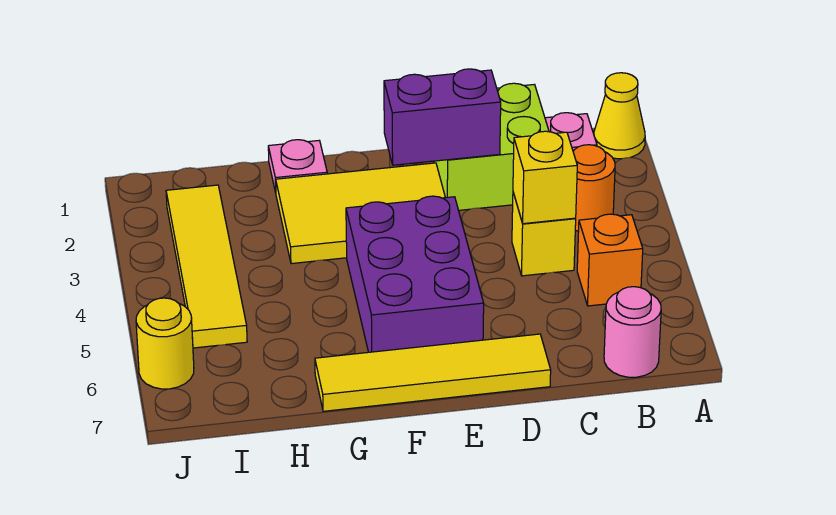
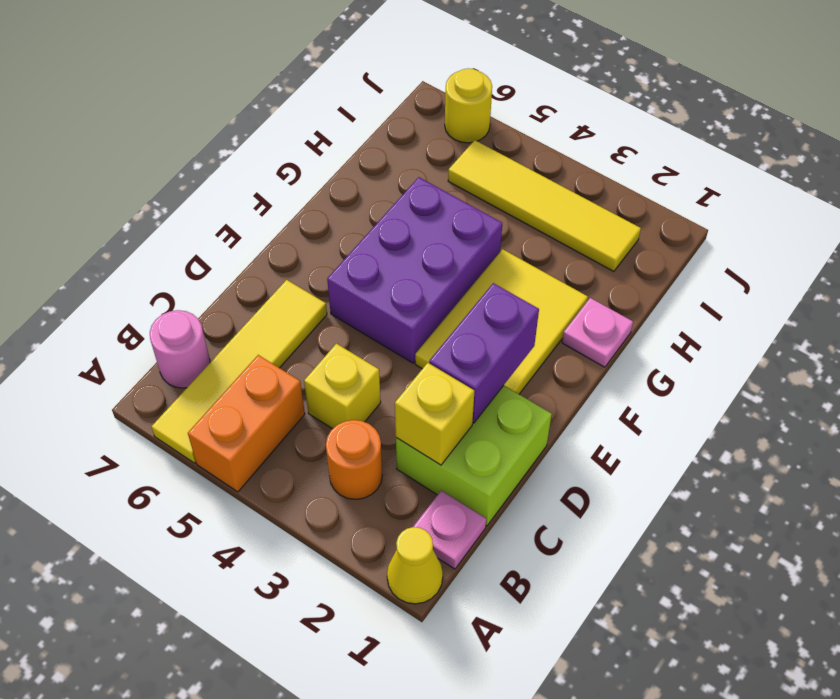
orange brick B5 level 1 -> orange brick A5:B5 level 1
yellow brick C4 level 2 -> yellow brick C2 level 2
yellow tile D7:G7 level 1 -> yellow tile A6:D6 level 1
purple brick E4:F6 level 1 -> purple brick E4:G5 level 1

